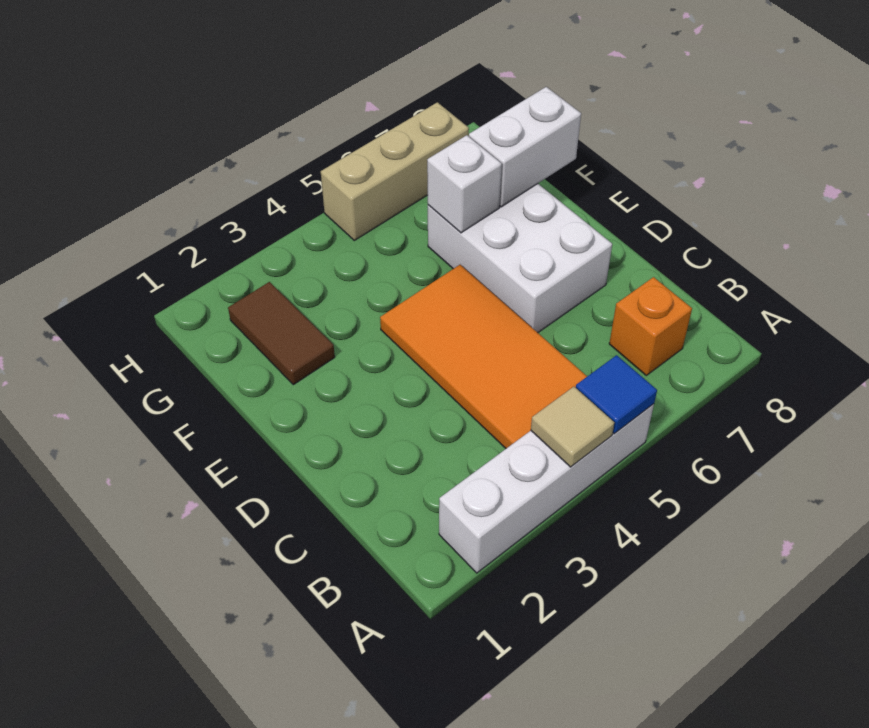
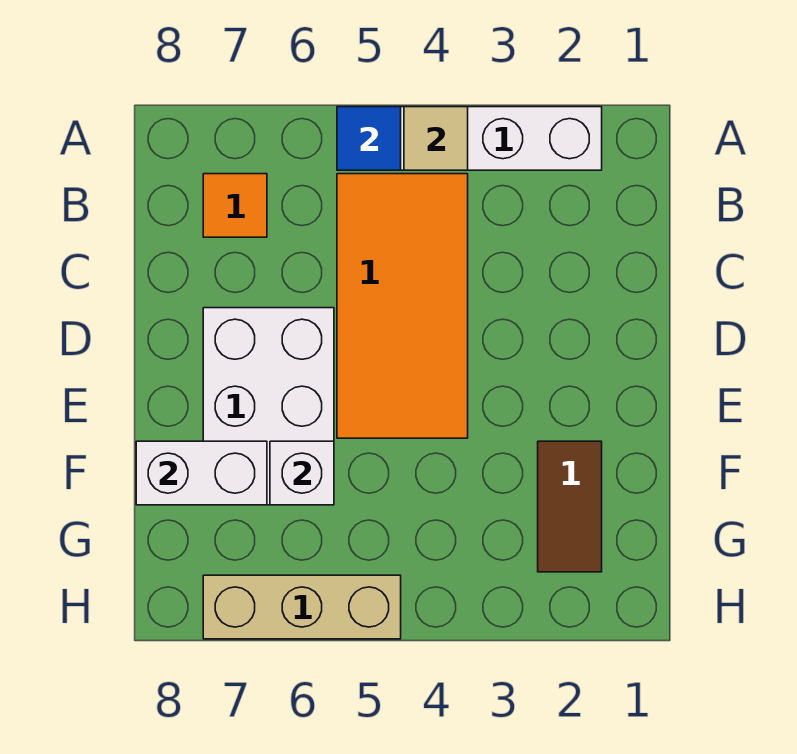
orange brick B7 level 1 -> orange tile B7 level 1

